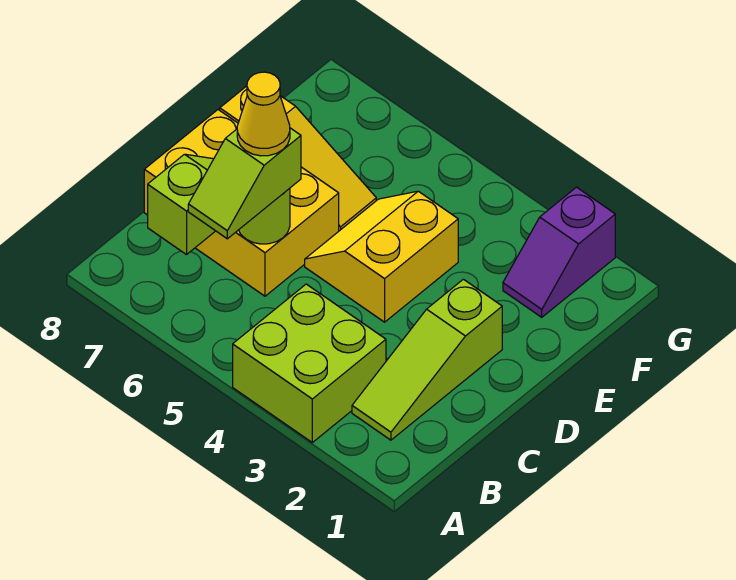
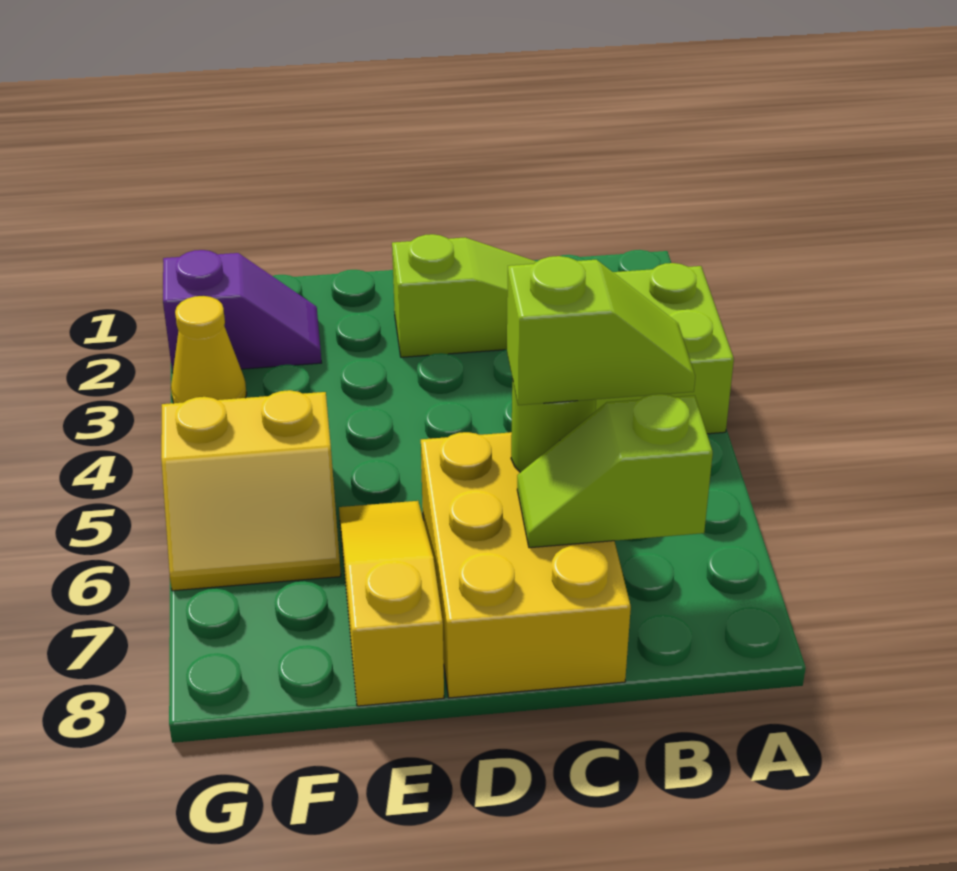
yellow cone C6 level 4 -> yellow cone G3 level 1
yellow slope D4:E5 level 1 top 4 -> yellow slope F5:G6 level 1 top 5

